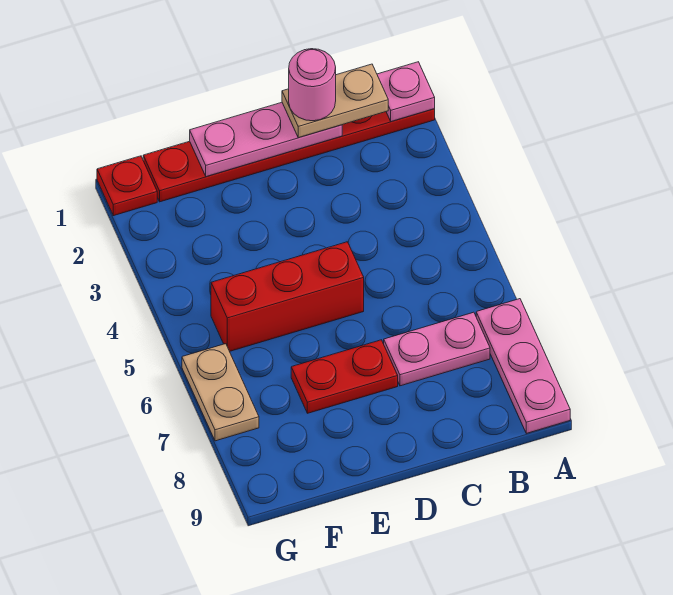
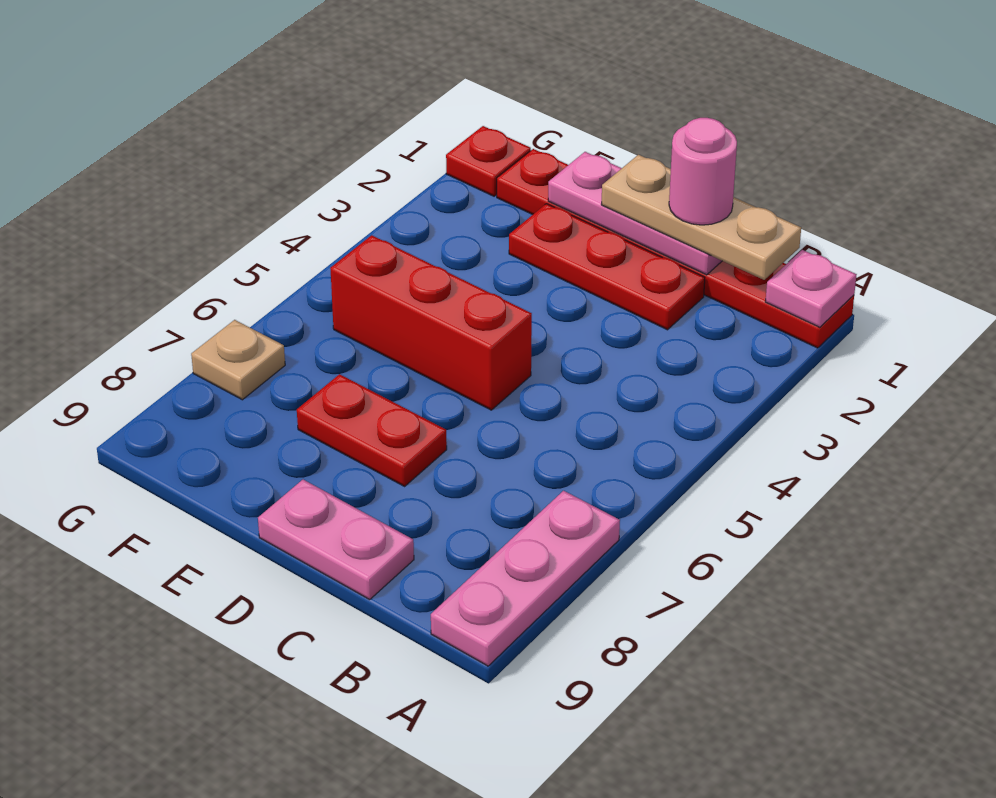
tan plate B1:C1 level 3 -> tan plate B1:D1 level 3
pink plate B7:C7 level 1 -> pink plate C9:D9 level 1
none -> red plate C2:E2 level 1
tan plate G6:G7 level 1 -> tan plate G7 level 1

